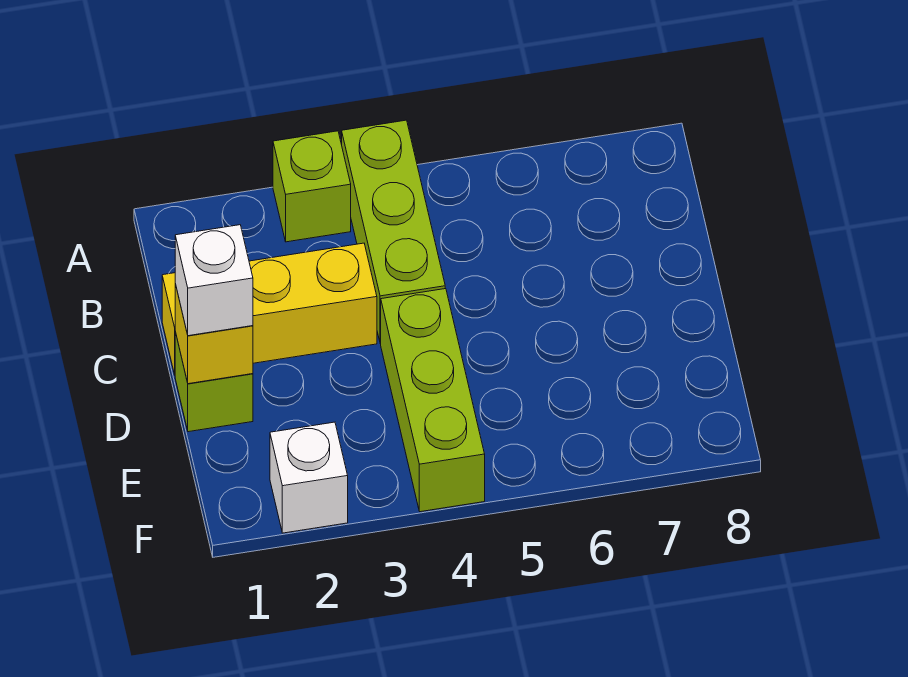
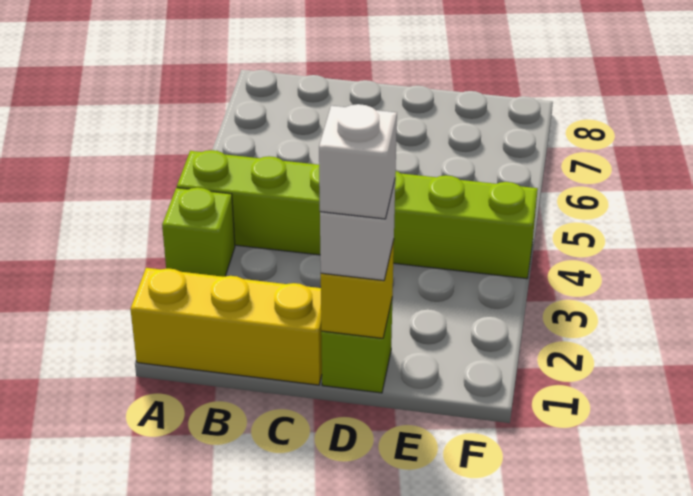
yellow brick C1:C3 level 1 -> yellow brick A1:C1 level 1
white brick F2 level 1 -> white brick D1 level 4

